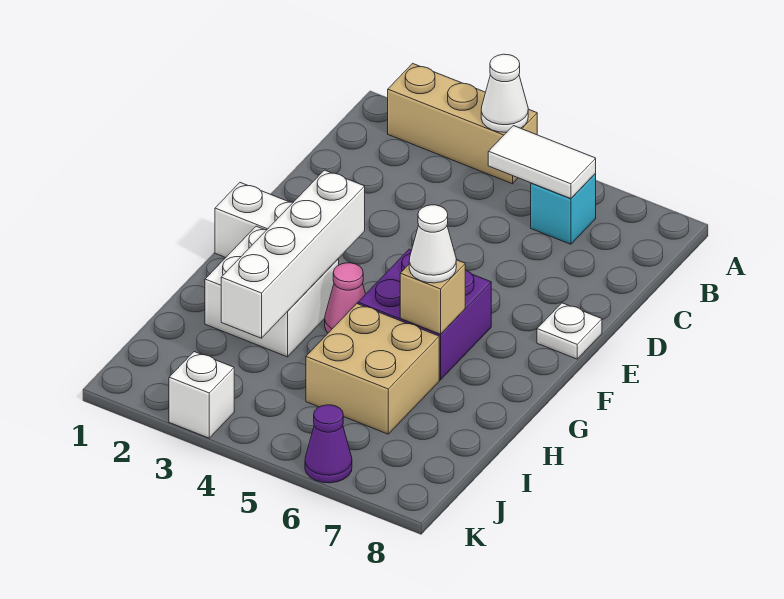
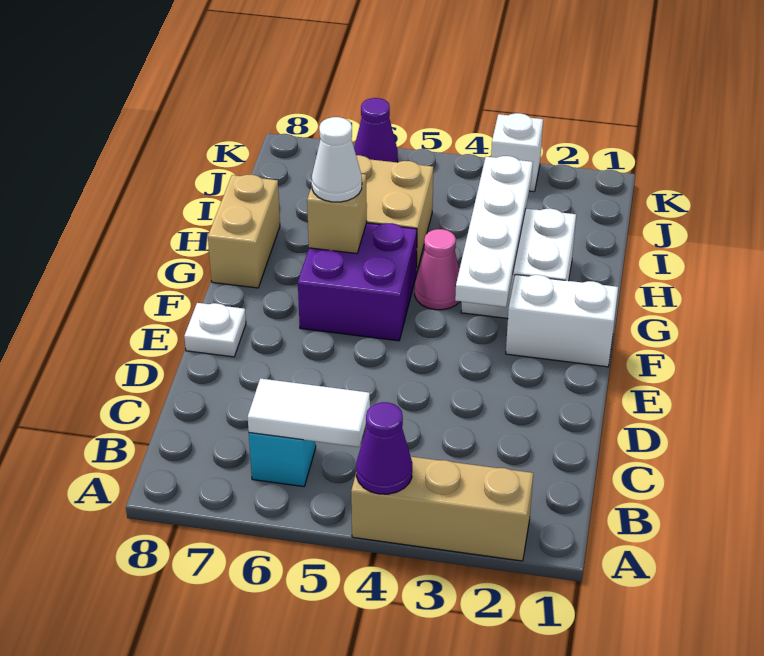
white cone A4 level 2 -> purple cone A4 level 2
white brick F3:I3 level 2 -> white plate F3:I3 level 2
none -> tan brick G8:H8 level 1

